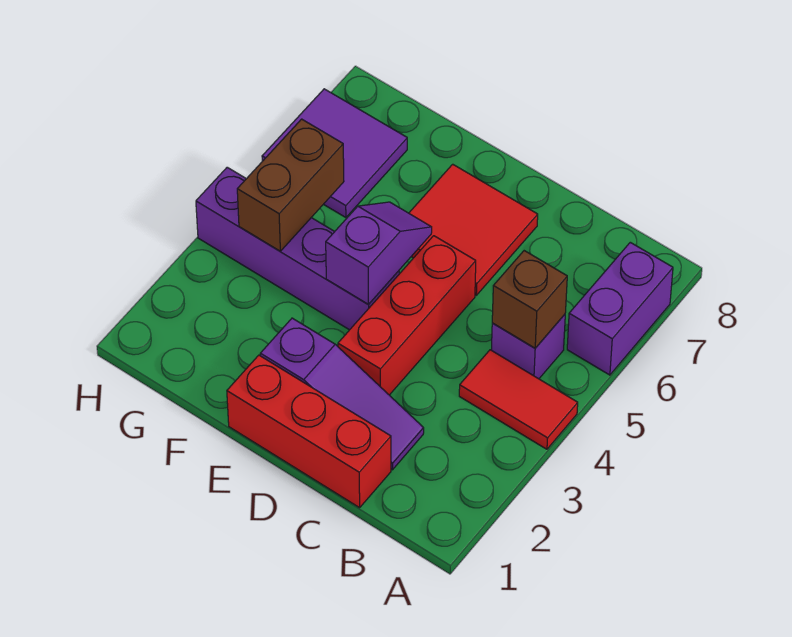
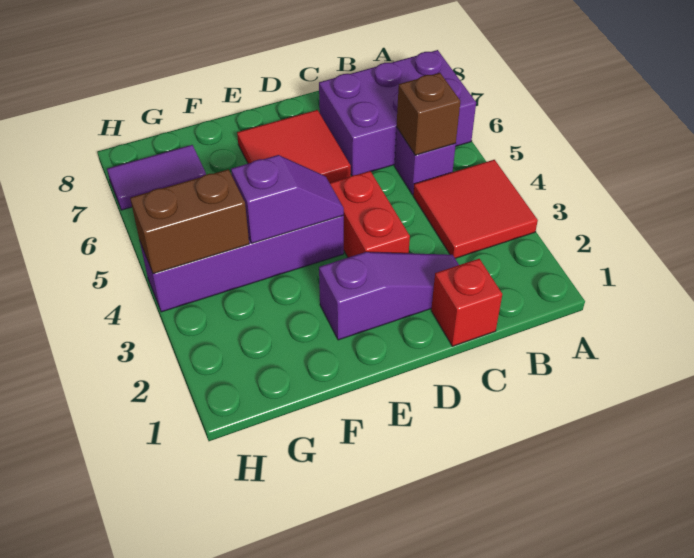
red tile A4:B4 level 1 -> red tile A3:B4 level 1
purple brick A6:A7 level 1 -> purple brick A6:C7 level 1
red brick C1:E1 level 1 -> red brick C1 level 1
red brick D3:D5 level 1 -> red brick D3:D4 level 1
purple slope E4:E5 level 2 top 4 -> purple slope E4:F4 level 2 top F
brown brick G4:G5 level 2 -> brown brick G4:H4 level 2
purple tile G6:H7 level 1 -> purple tile G7:H7 level 1

